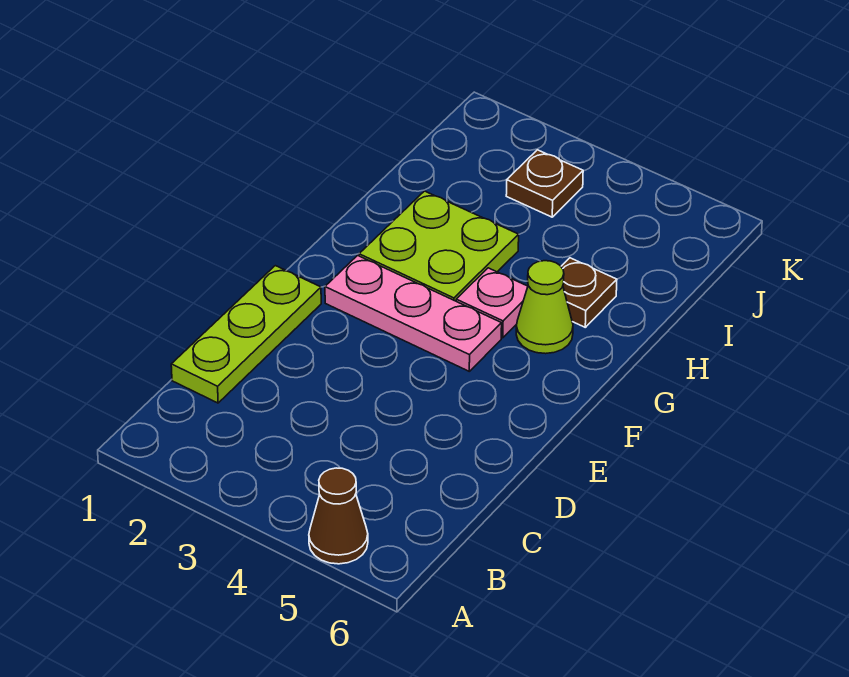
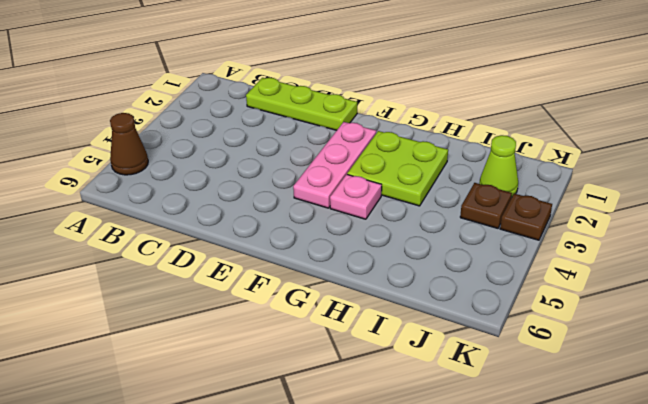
lime cone G5 level 1 -> lime cone J2 level 1
brown plate H5 level 1 -> brown plate K3 level 1

